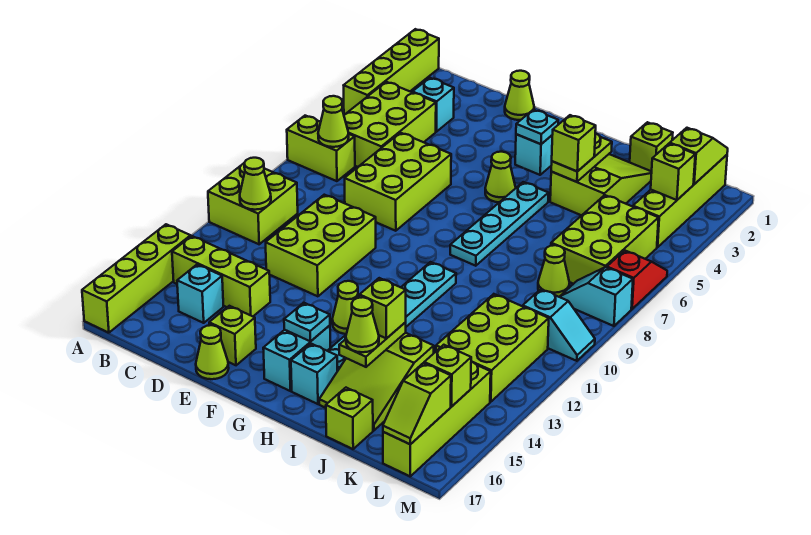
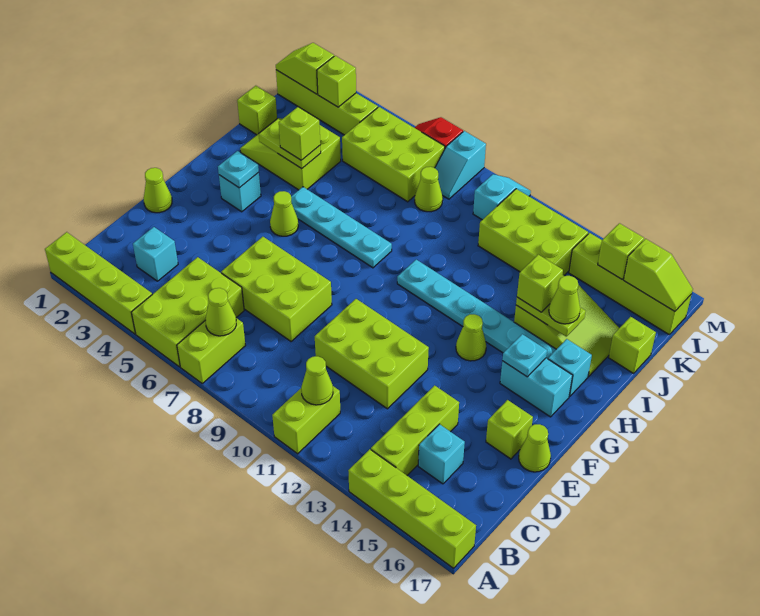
lime brick A10:B11 level 1 -> lime brick A11:B11 level 1
lime brick B4:C6 level 1 -> lime brick A5:C6 level 1

